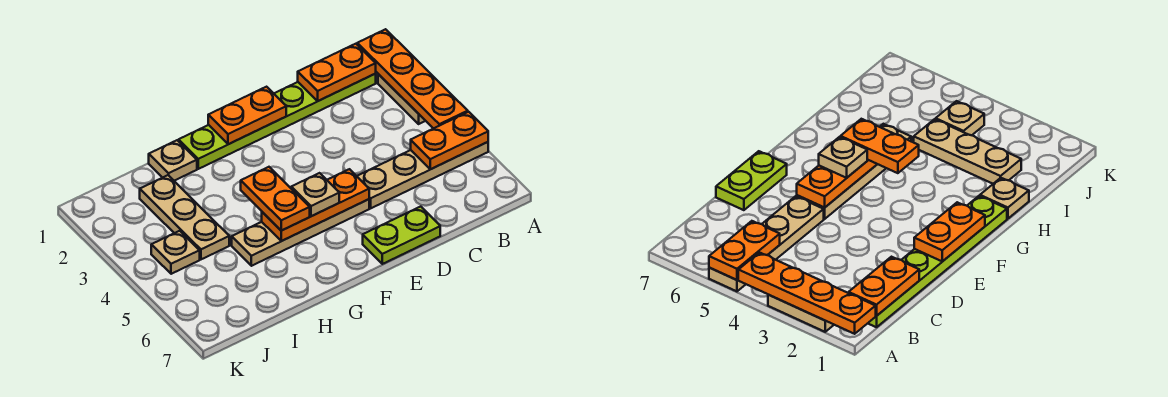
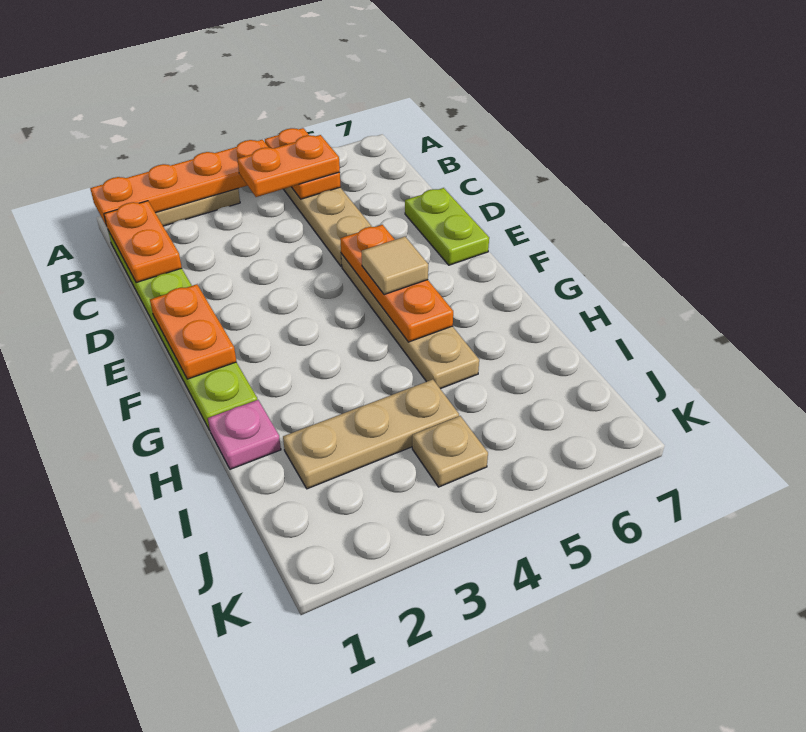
tan plate F5 level 3 -> tan tile F5 level 3
orange plate G4:G5 level 3 -> orange plate B4:B5 level 3
tan plate H1 level 1 -> pink plate H1 level 1

